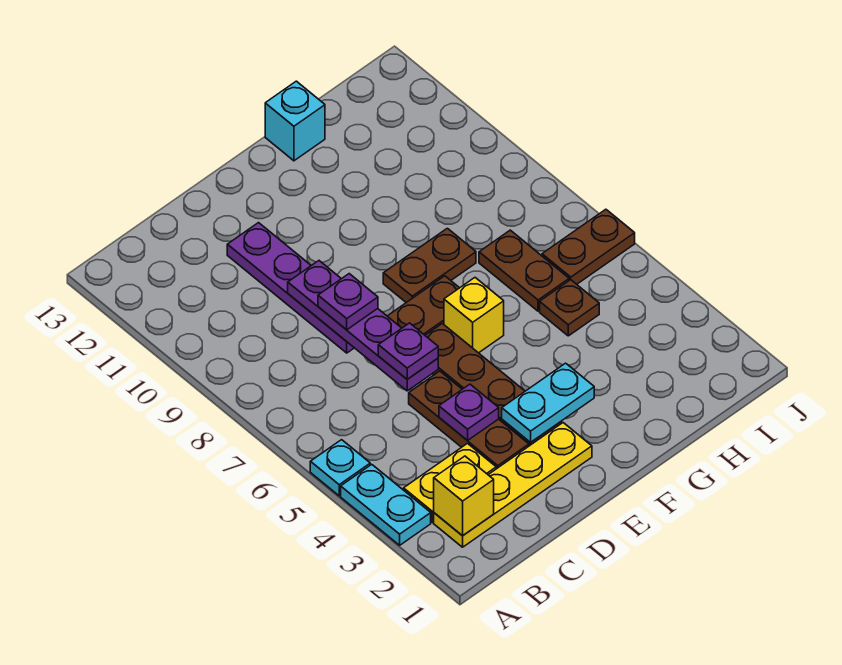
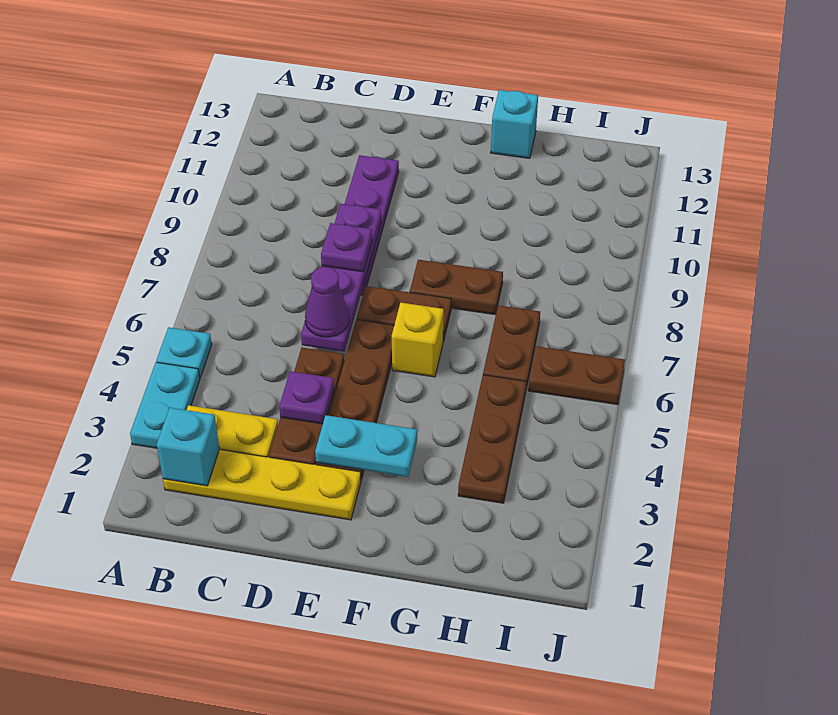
yellow brick B2 level 2 -> cyan brick B2 level 2
purple plate D6 level 3 -> purple cone D6 level 3
brown plate H5 level 1 -> brown plate H3:H5 level 1

